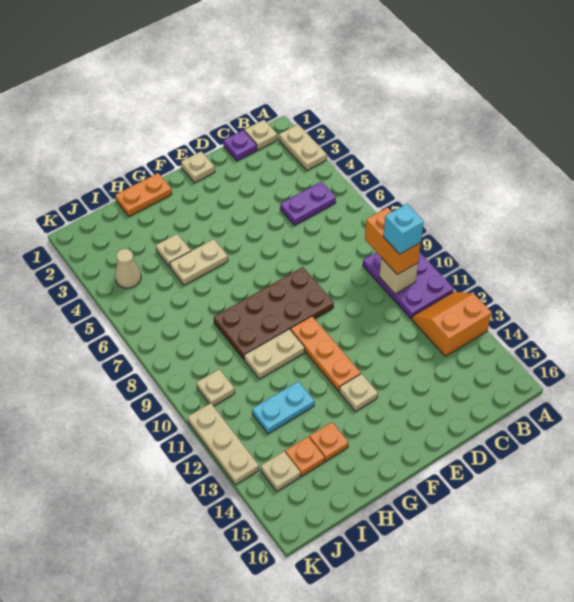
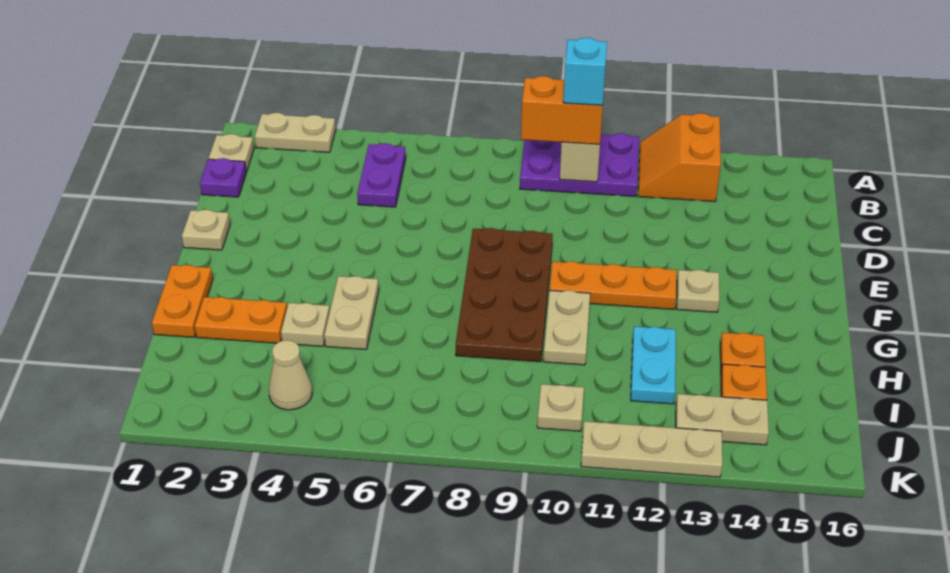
none -> orange plate H2:H3 level 1
tan plate J14 level 1 -> tan plate J13:J14 level 1

